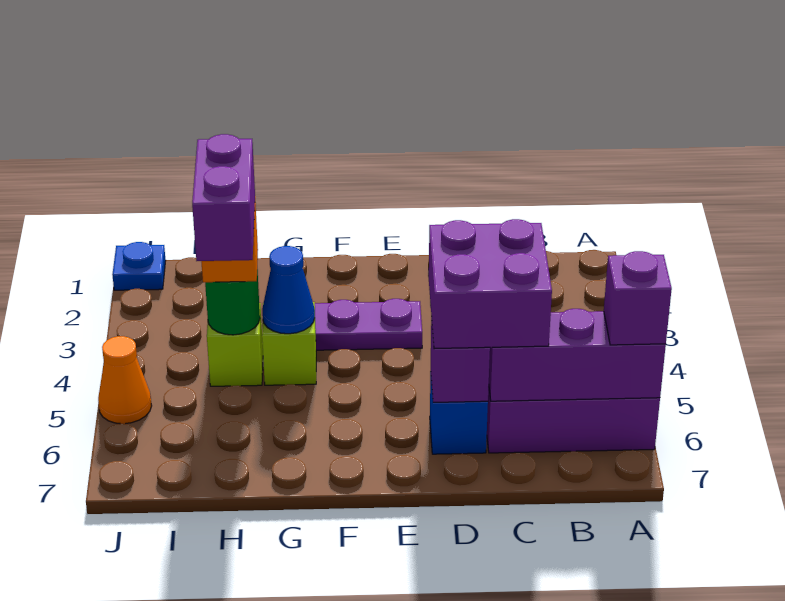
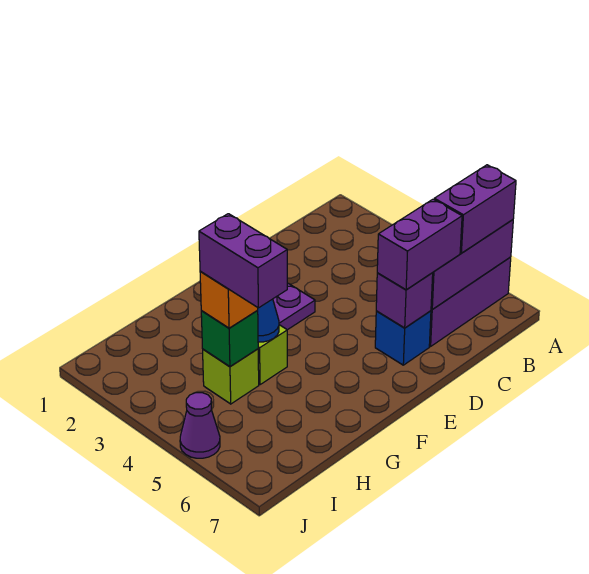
purple brick A6 level 3 -> purple brick A6:B6 level 3
purple brick C5:D6 level 3 -> purple brick C6:D6 level 3
green round brick H4 level 2 -> green brick H4 level 2
blue plate J1 level 1 -> none
orange cone J5 level 1 -> purple cone J5 level 1

